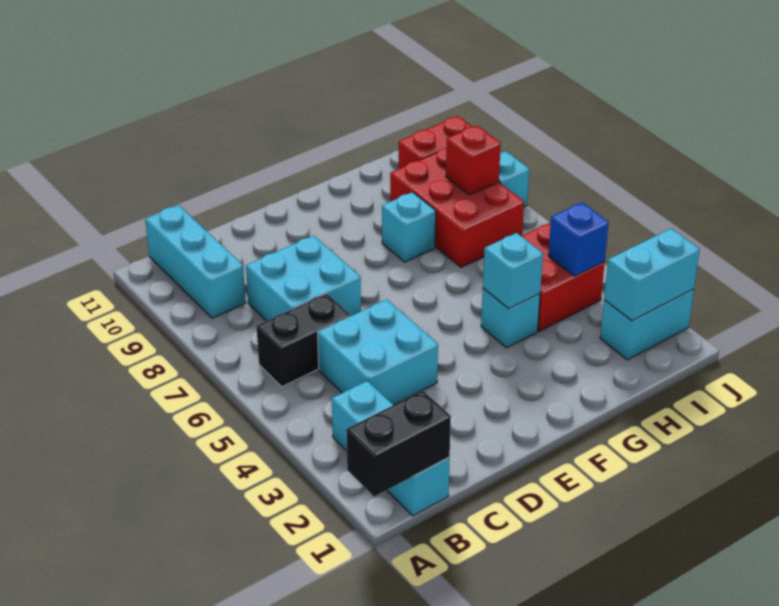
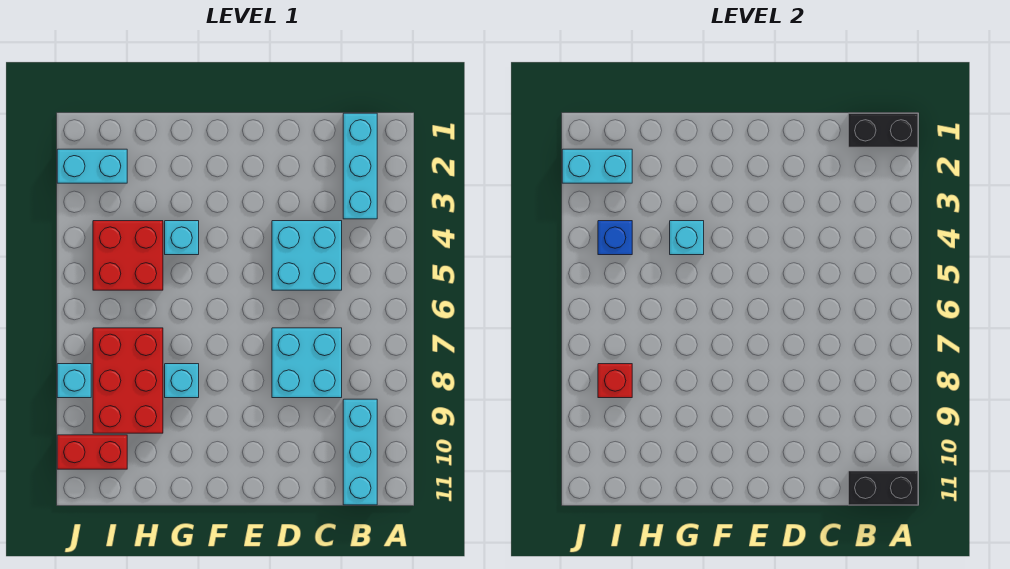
black brick B6:C6 level 1 -> black brick A11:B11 level 2

